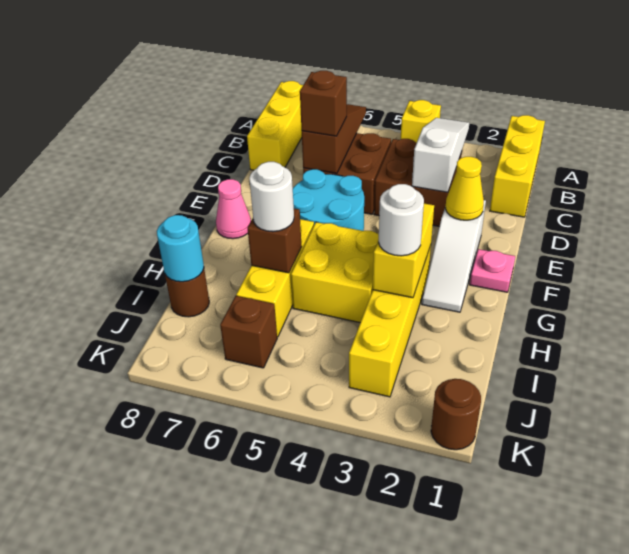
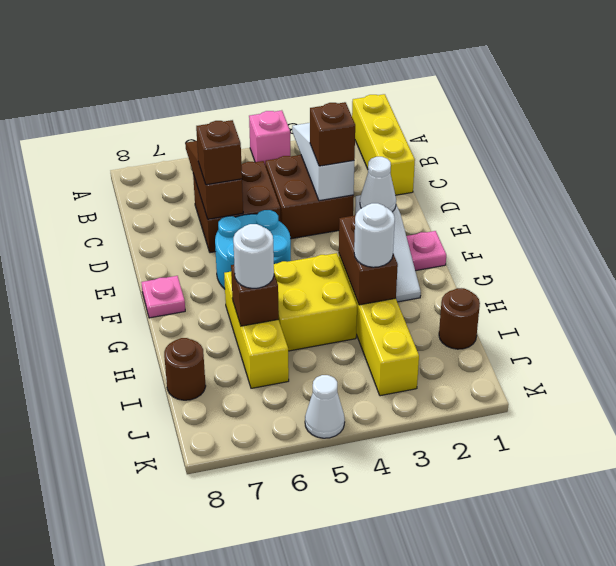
yellow brick A4 level 1 -> pink brick A4 level 1
yellow brick A8:C8 level 1 -> none
yellow cone E2 level 2 -> white cone E2 level 2
pink cone F8 level 1 -> pink plate F8 level 1
yellow brick G3:H3 level 2 -> brown brick G3:H3 level 2
cyan round brick I8 level 2 -> none
brown brick J6 level 1 -> brown brick D3 level 3
brown round brick K1 level 1 -> brown round brick I1 level 1
none -> white cone K5 level 1

